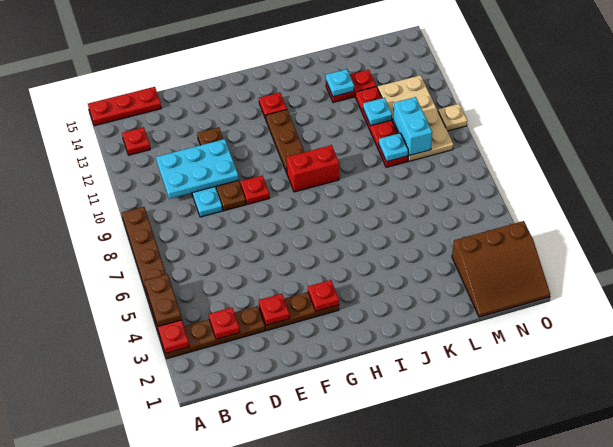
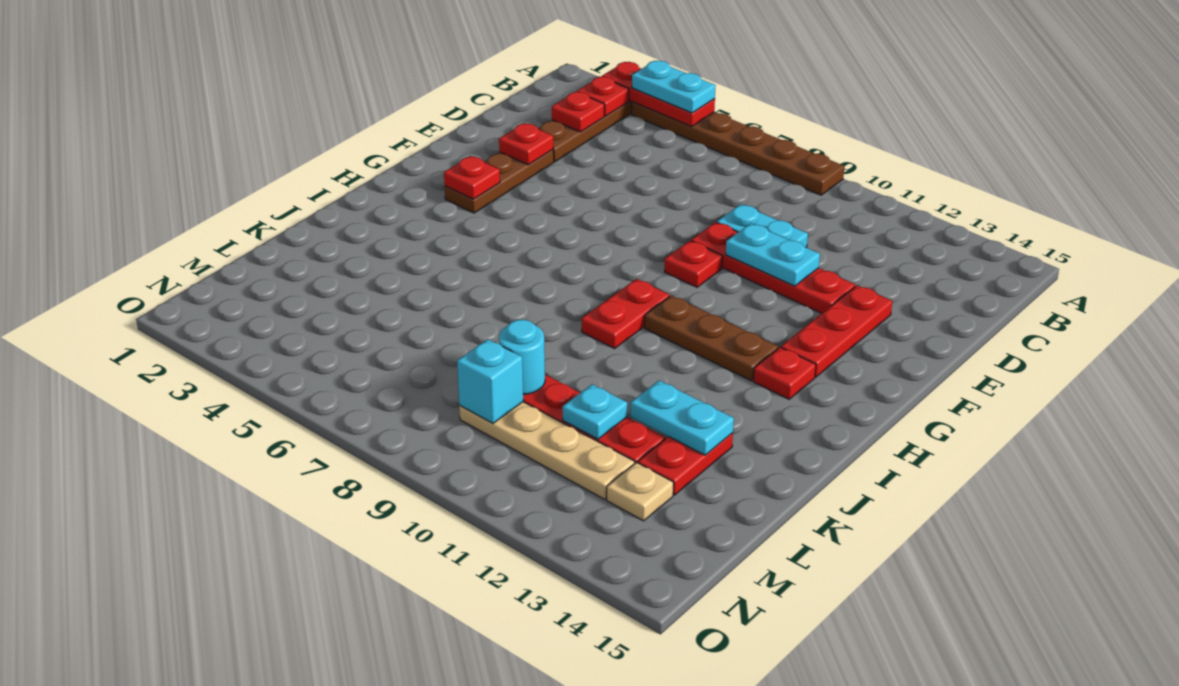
brown plate A4:A5 level 3 -> cyan plate A4:A5 level 3
red plate A15:C15 level 1 -> red plate E13:G13 level 1
red plate B13 level 1 -> red plate B3 level 2
cyan plate C10:E11 level 2 -> cyan plate E10:E11 level 2
brown plate E9:E12 level 1 -> red plate E9:E12 level 1
red brick H9:I9 level 1 -> red plate H9:I9 level 1
cyan plate K13 level 2 -> cyan plate K12:K13 level 2
cyan plate L9 level 2 -> cyan round brick L9 level 2
brown slope M1:O3 level 1 top 3 -> none
tan plate M9:N12 level 1 -> tan plate M9:M12 level 1
cyan brick M9:M10 level 2 -> cyan brick M9 level 2
tan plate O10 level 1 -> tan plate M13 level 1

